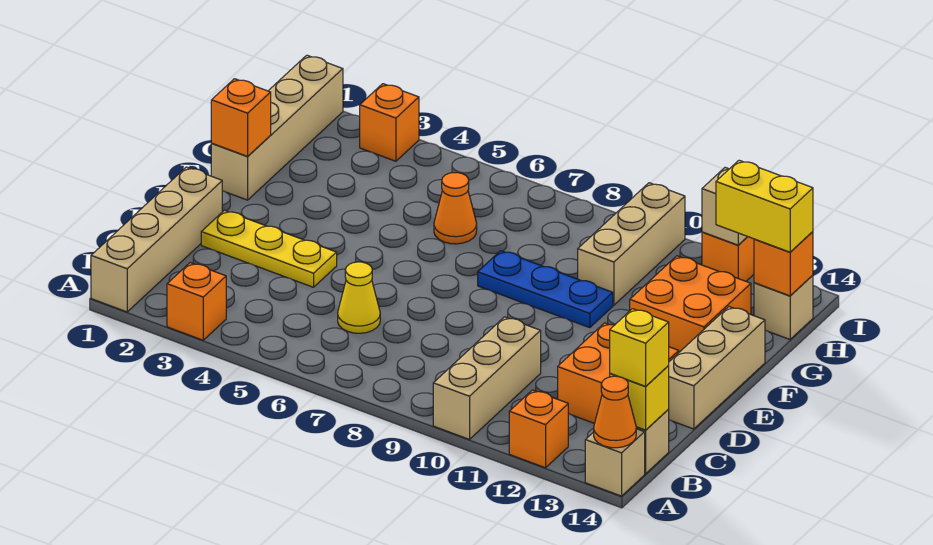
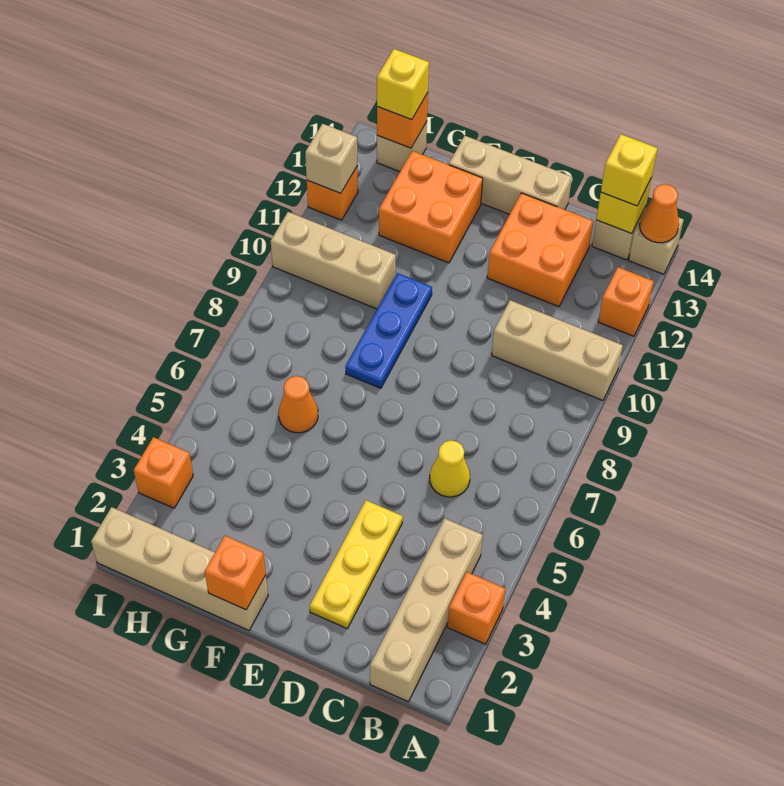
tan brick A1:D1 level 1 -> tan brick B1:B4 level 1
yellow brick H13:H14 level 3 -> yellow brick H14 level 3

